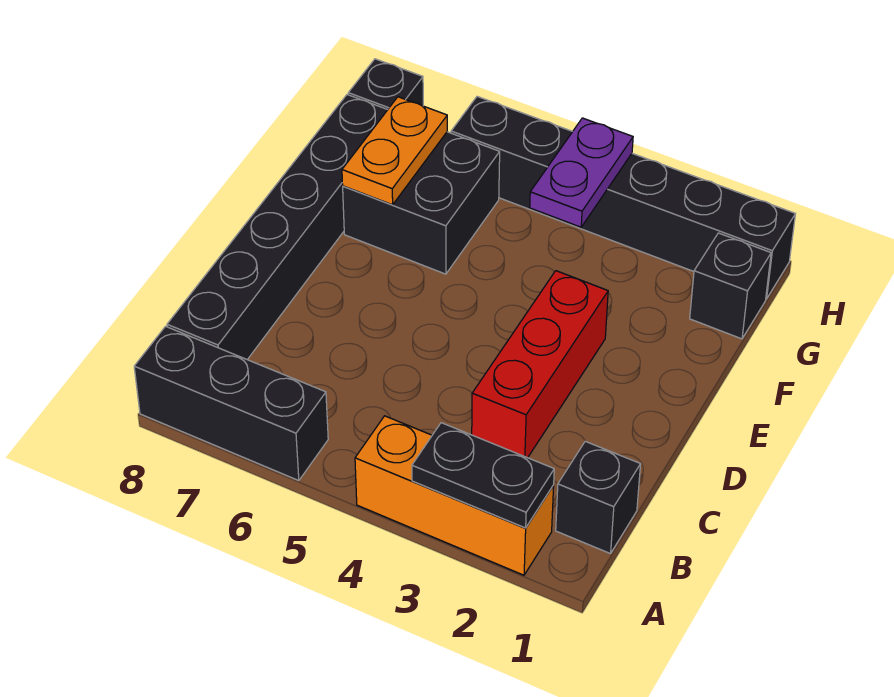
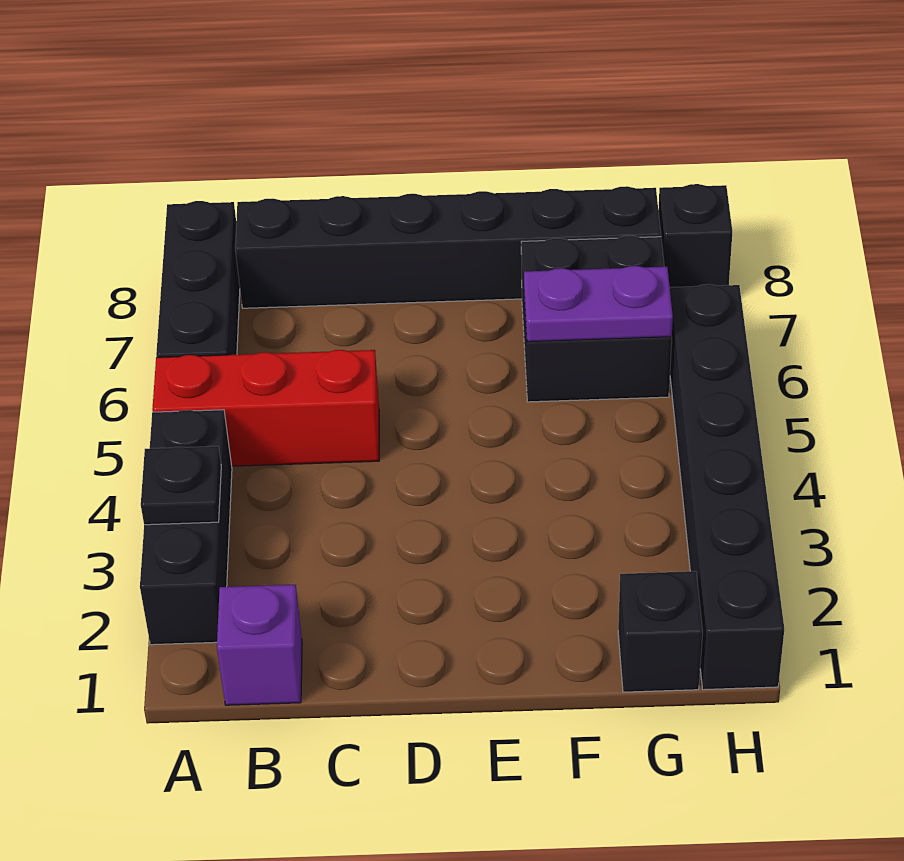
orange brick A2:A4 level 1 -> black brick A2:A4 level 1
black plate A2:A3 level 2 -> black plate A3 level 2
black brick B1 level 1 -> purple brick B1 level 1
red brick C3:E3 level 1 -> red brick A5:C5 level 1
orange plate F7:G7 level 2 -> none
purple plate G4:H4 level 2 -> purple plate F6:G6 level 2

